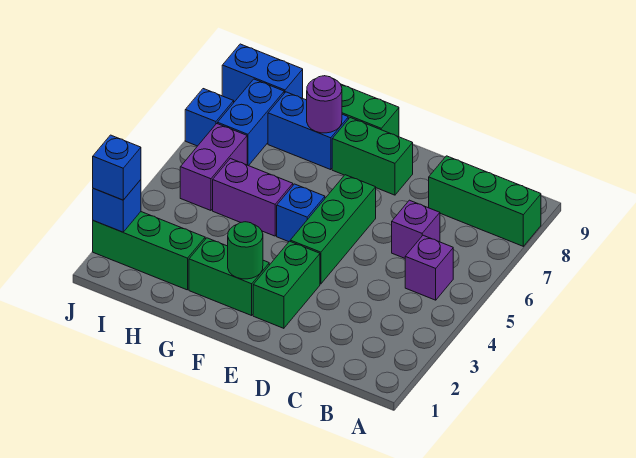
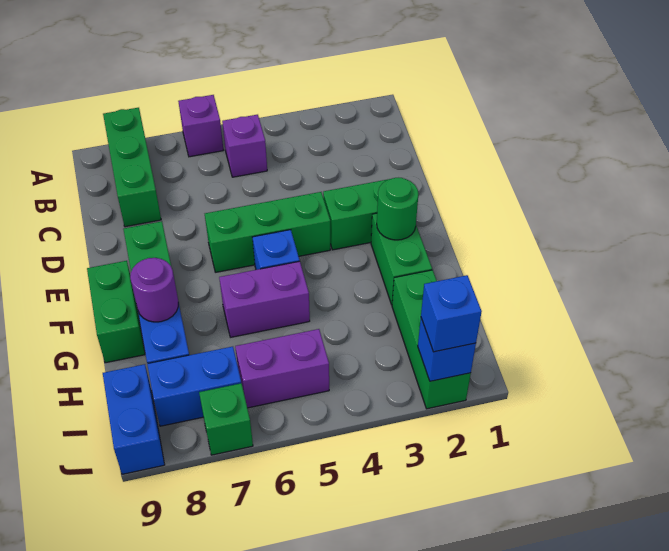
purple brick C6 level 1 -> purple brick A6 level 1
purple brick G5:H5 level 1 -> purple brick G5:G6 level 1
blue brick J7 level 1 -> green brick J7 level 1

